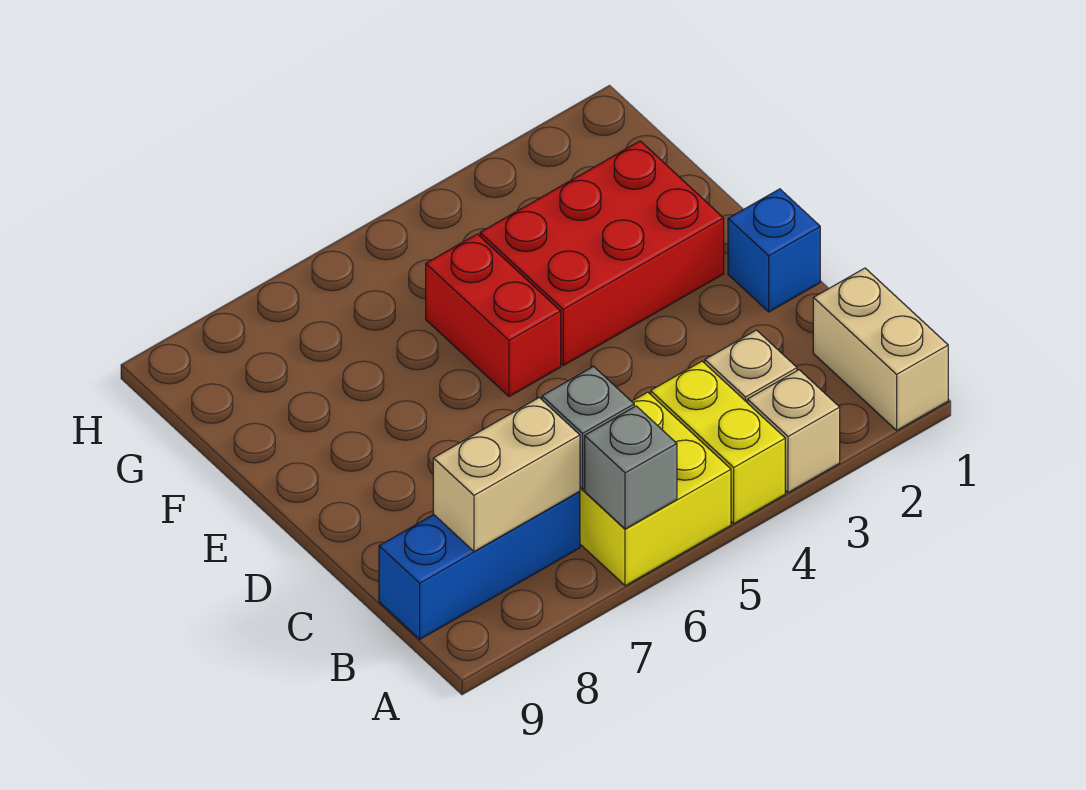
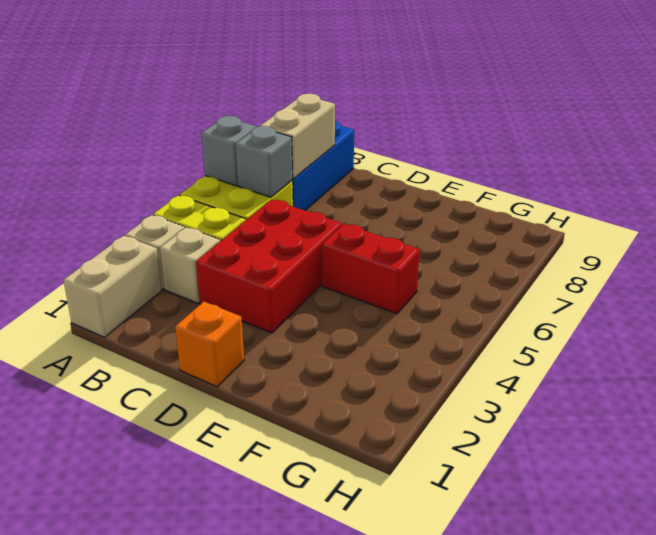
tan brick A1:B1 level 1 -> tan brick A1:A2 level 1
blue brick D1 level 1 -> orange brick D1 level 1
red brick E2:F4 level 1 -> red brick C3:D5 level 1

